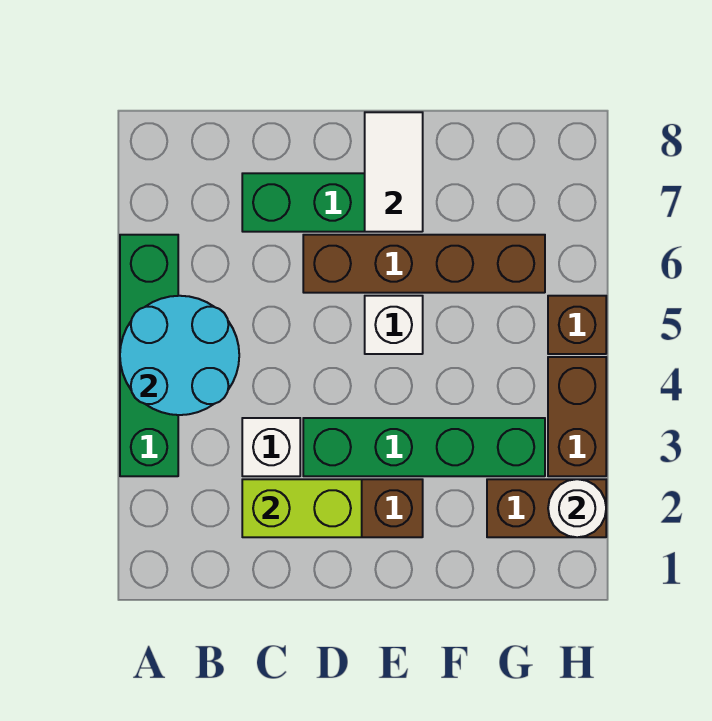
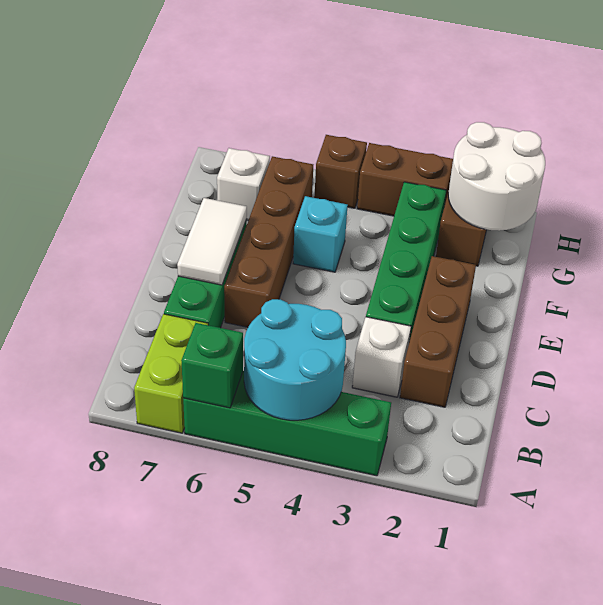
none -> green brick A6 level 2
lime brick C2:D2 level 2 -> lime brick A7:B7 level 1
white brick E5 level 1 -> white brick G7 level 1
white tile E7:E8 level 2 -> white tile D7:E7 level 2
none -> cyan brick F5 level 1
white round brick H2 level 2 -> white round brick G1:H2 level 2

